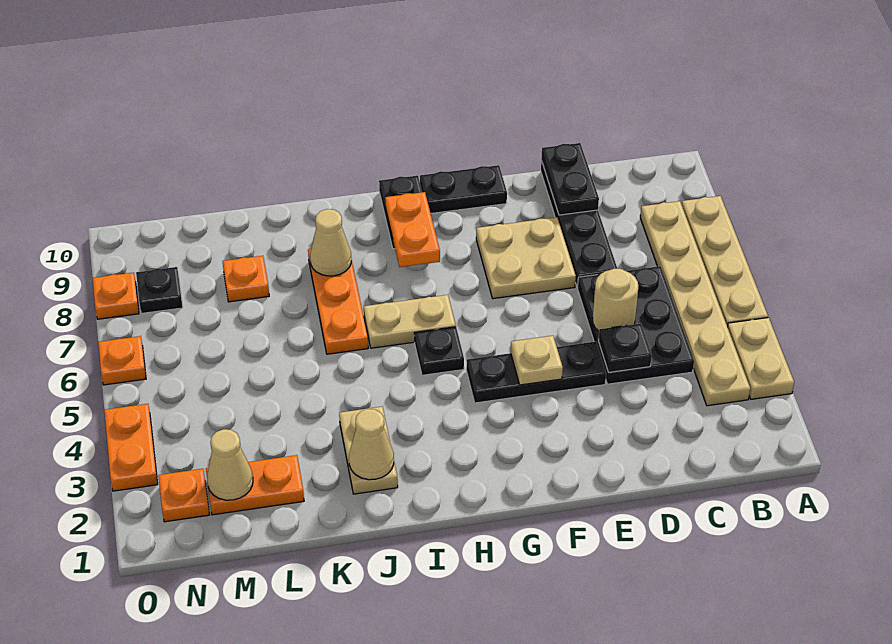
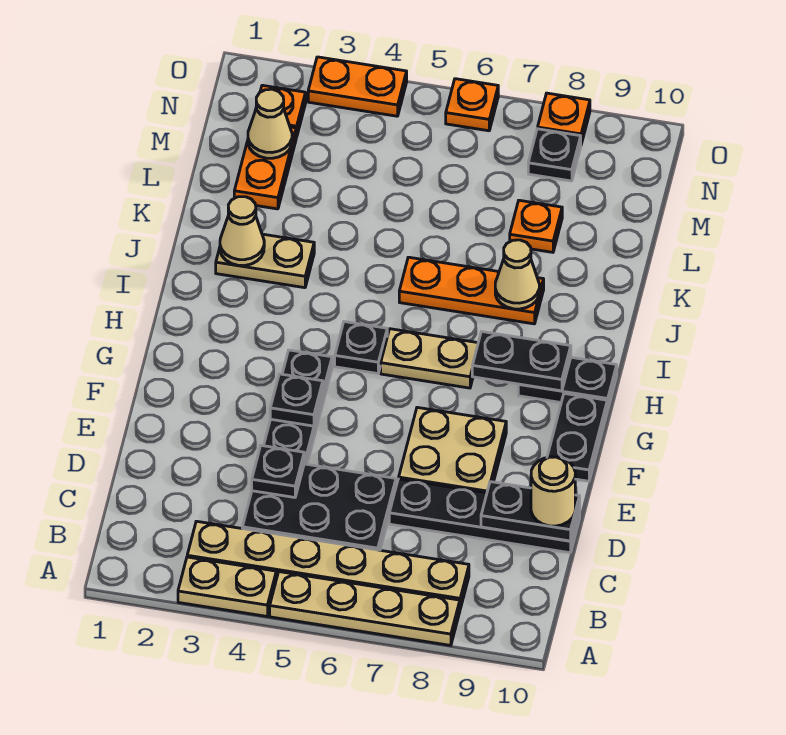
tan round brick D5 level 2 -> tan round brick D10 level 3
tan plate F4 level 2 -> black plate F4 level 2
tan plate H6:I6 level 1 -> tan plate H6:H7 level 1
orange plate H8:H9 level 2 -> black plate H8:H9 level 2

